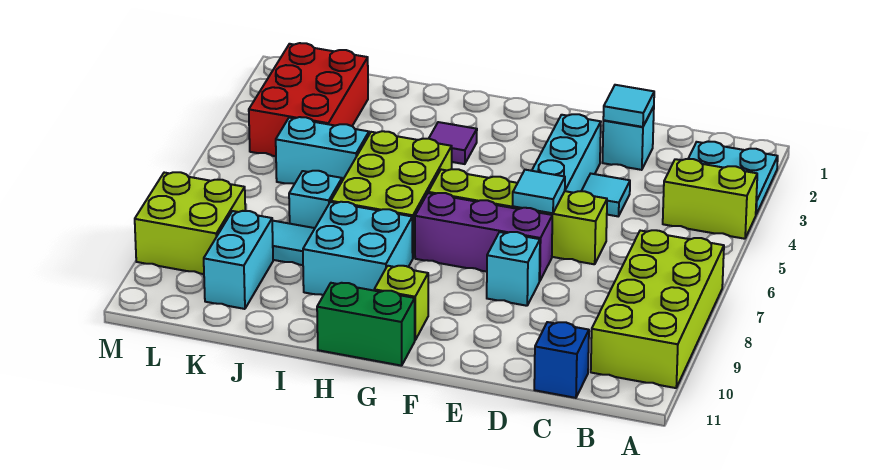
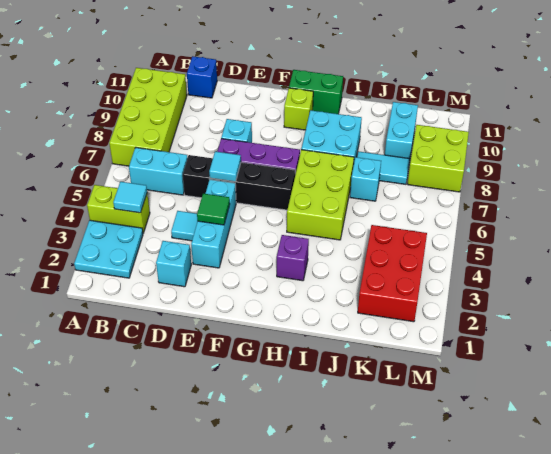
cyan tile D2 level 2 -> cyan tile B4 level 2
lime brick D6:G6 level 1 -> black brick D6:G6 level 1
none -> green tile E4 level 2
purple tile H3 level 1 -> purple brick H3 level 1
cyan brick J5:K5 level 1 -> cyan brick B6:C6 level 1

